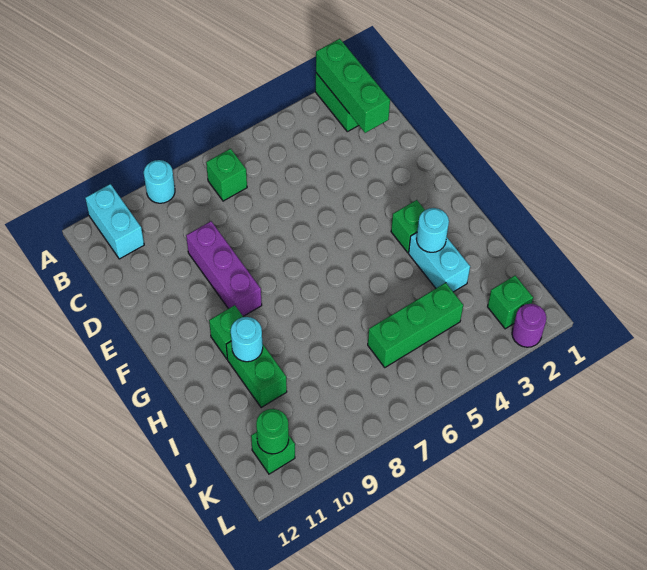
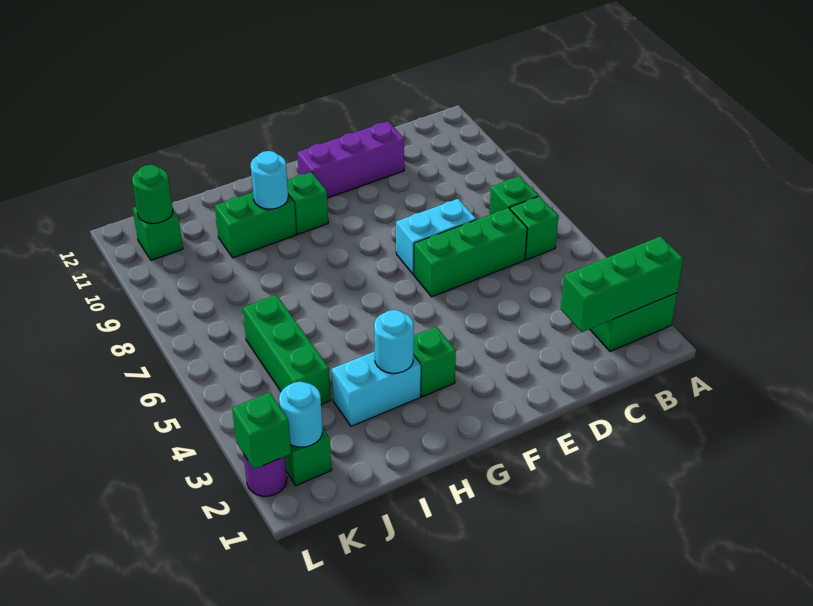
cyan round brick A9 level 1 -> cyan round brick K2 level 2
cyan brick A11:B11 level 1 -> cyan brick D7:E7 level 1
none -> green brick B6 level 1
none -> green brick C6:E6 level 1
purple brick D9:F9 level 1 -> purple brick D11:F11 level 1
none -> green brick L2 level 2

